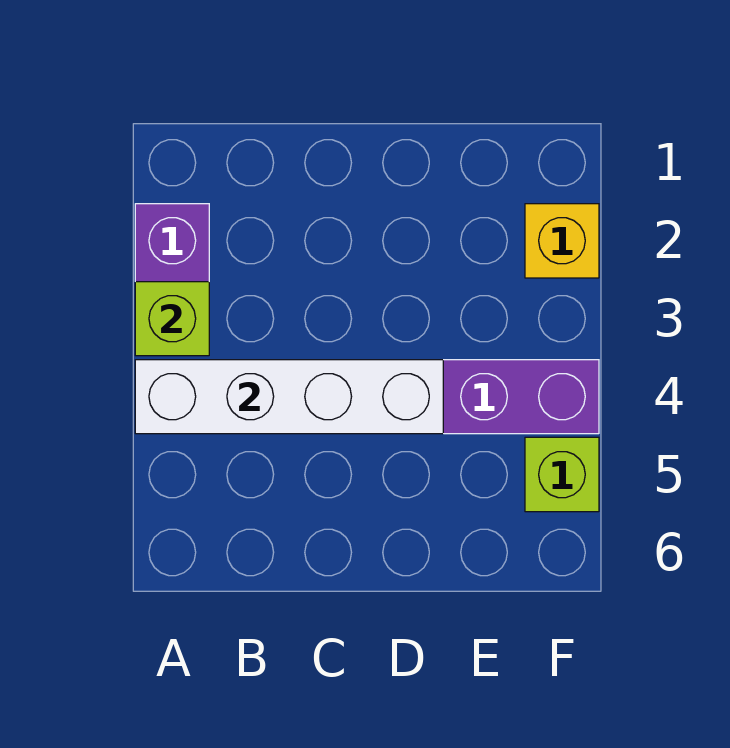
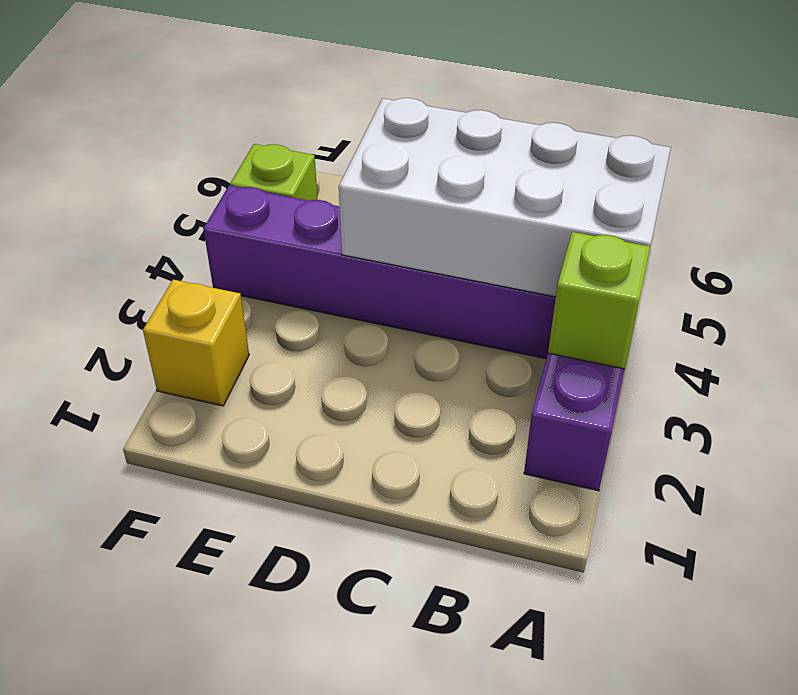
white brick A4:D4 level 2 -> white brick A4:D5 level 2

